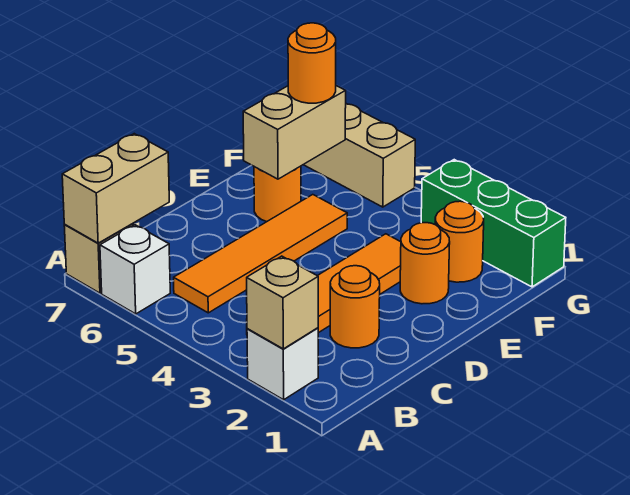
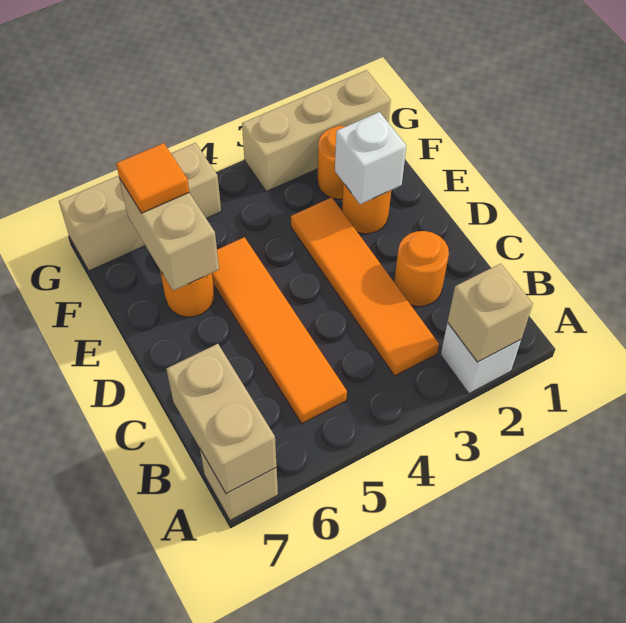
white brick A6 level 1 -> white brick E2 level 2
orange round brick F6 level 3 -> orange tile F6 level 3
green brick G1:G3 level 1 -> tan brick G1:G3 level 1

